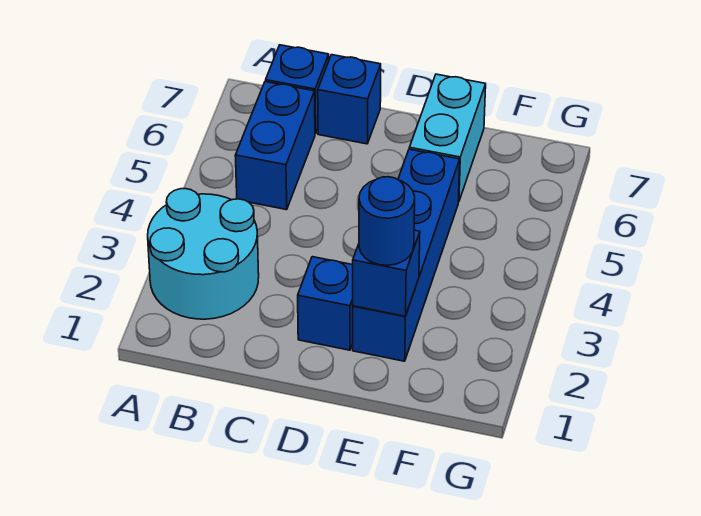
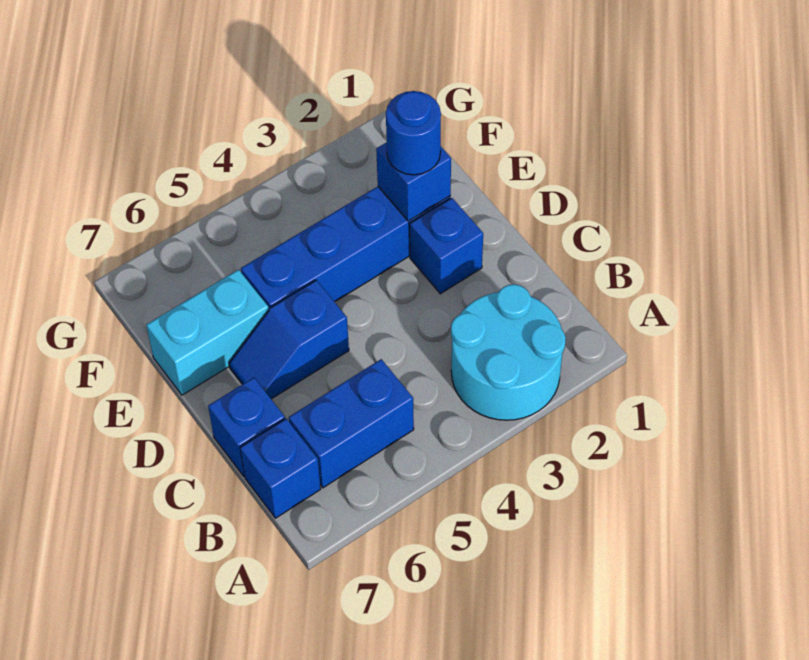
none -> blue slope D5:D6 level 1 top 5

